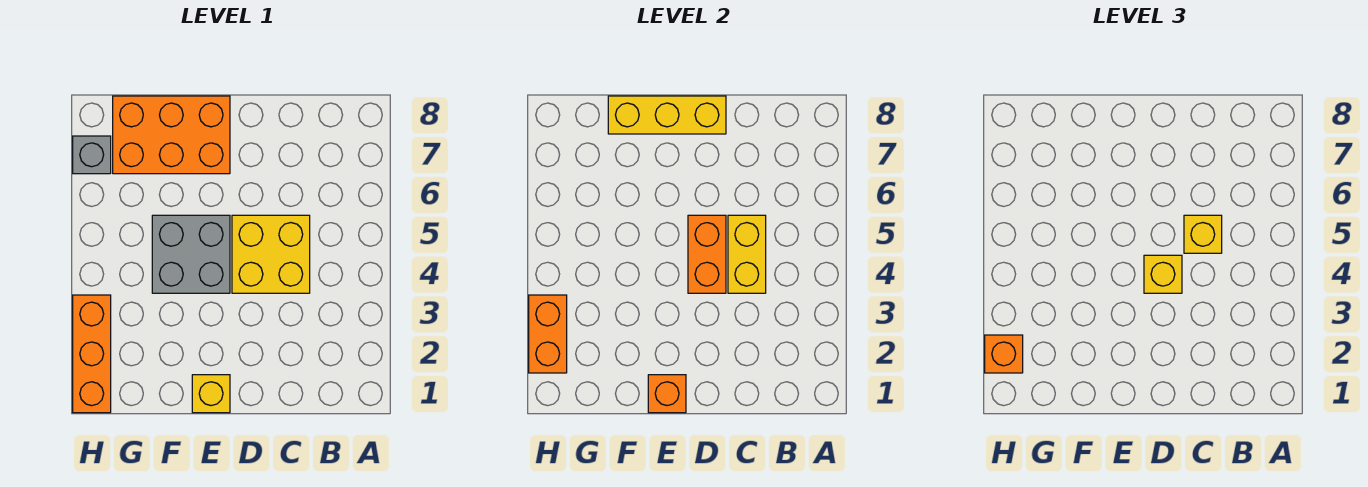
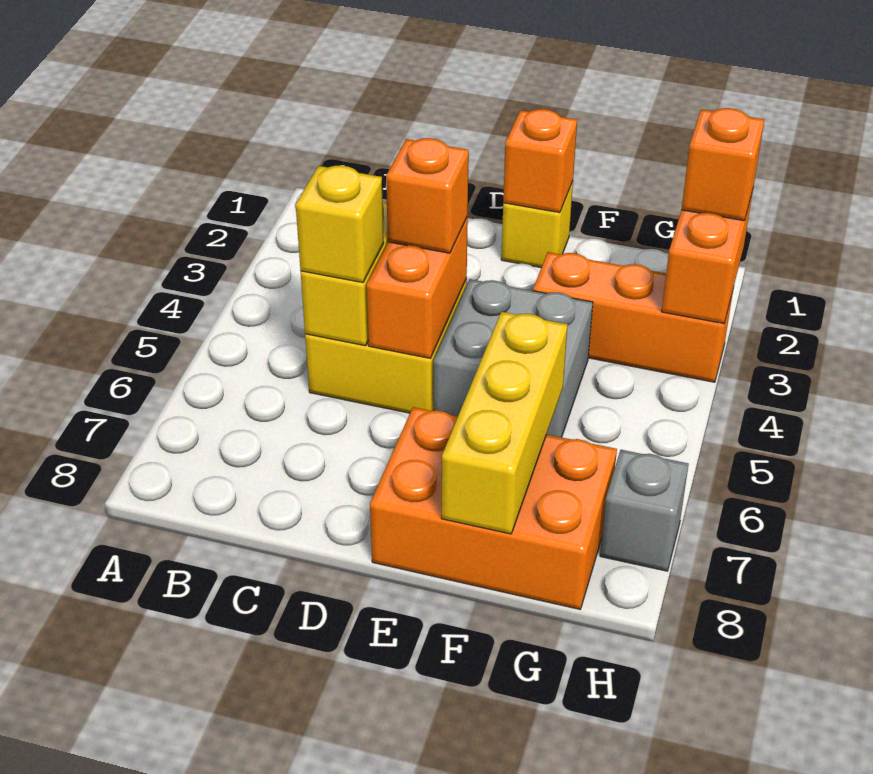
yellow brick D4 level 3 -> orange brick D4 level 3
yellow brick D8:F8 level 2 -> yellow brick F6:F8 level 2
orange brick H1:H3 level 1 -> orange brick F3:H3 level 1

